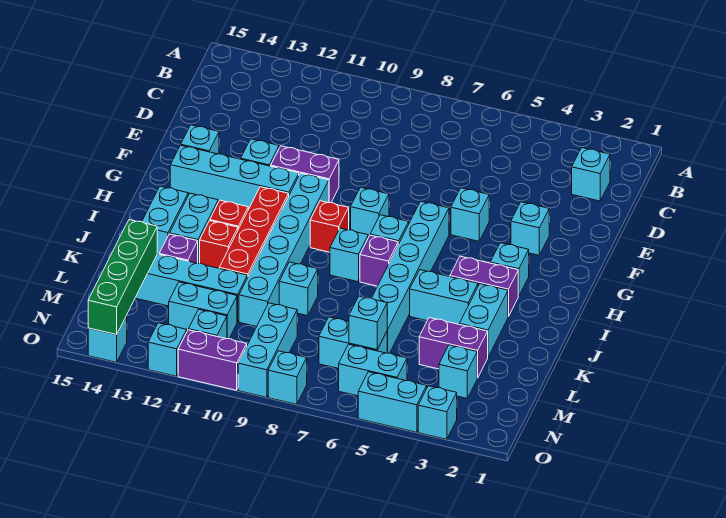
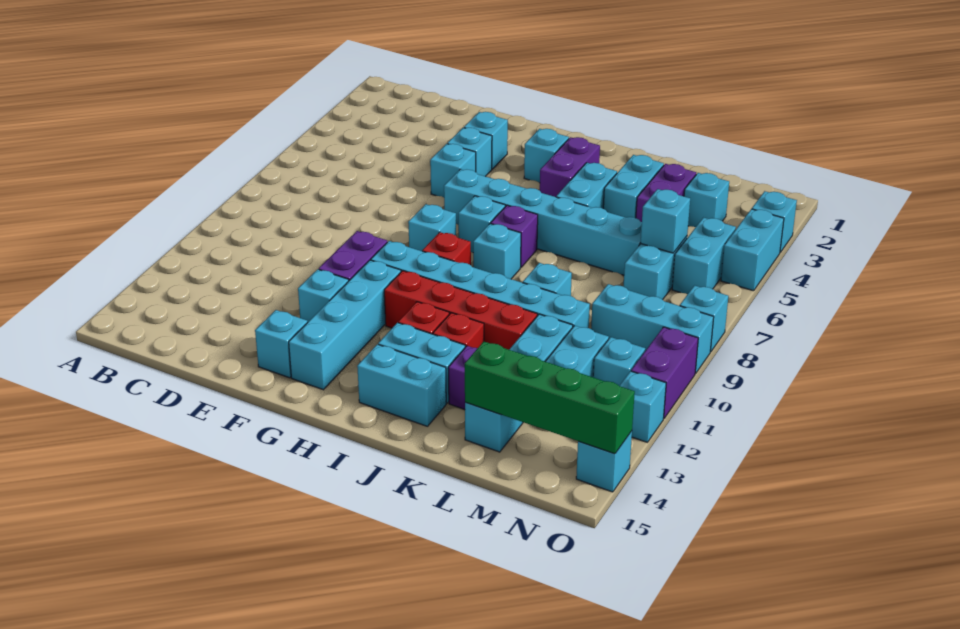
cyan brick C2 level 1 -> cyan brick F4 level 1
cyan brick J3:K3 level 1 -> cyan brick K3:K4 level 1

